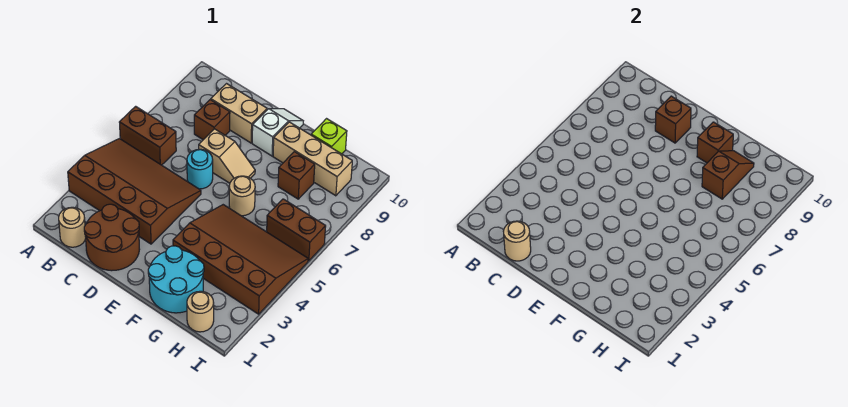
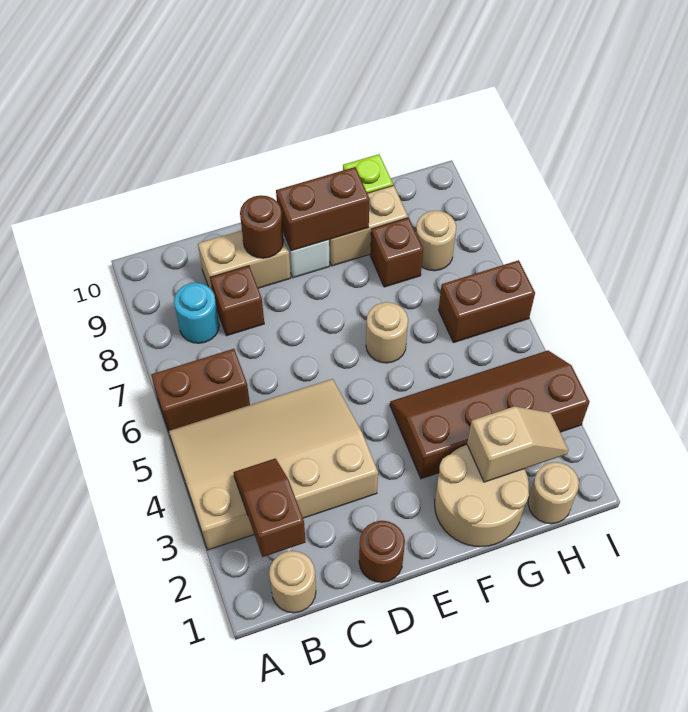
brown slope A3:D5 level 1 top 3 -> tan slope A3:D5 level 1 top 3
brown round brick C1:D2 level 1 -> brown round brick D1 level 1
tan round brick C1 level 2 -> tan round brick H8 level 1
cyan round brick D6 level 1 -> cyan round brick B8 level 1
tan slope D7:E7 level 1 top D -> tan slope G2:H2 level 2 top G
brown brick D9 level 2 -> brown round brick D9 level 2
cyan round brick F1:G2 level 1 -> tan round brick F1:G2 level 1
brown slope F3:I5 level 1 top 3 -> brown slope F3:I4 level 1 top 3
tan brick F9:H9 level 1 -> tan brick F9:G9 level 1
brown brick F9 level 2 -> brown brick E9:F9 level 2
brown slope G8:G9 level 2 top 8 -> brown slope B2:B3 level 2 top 2

